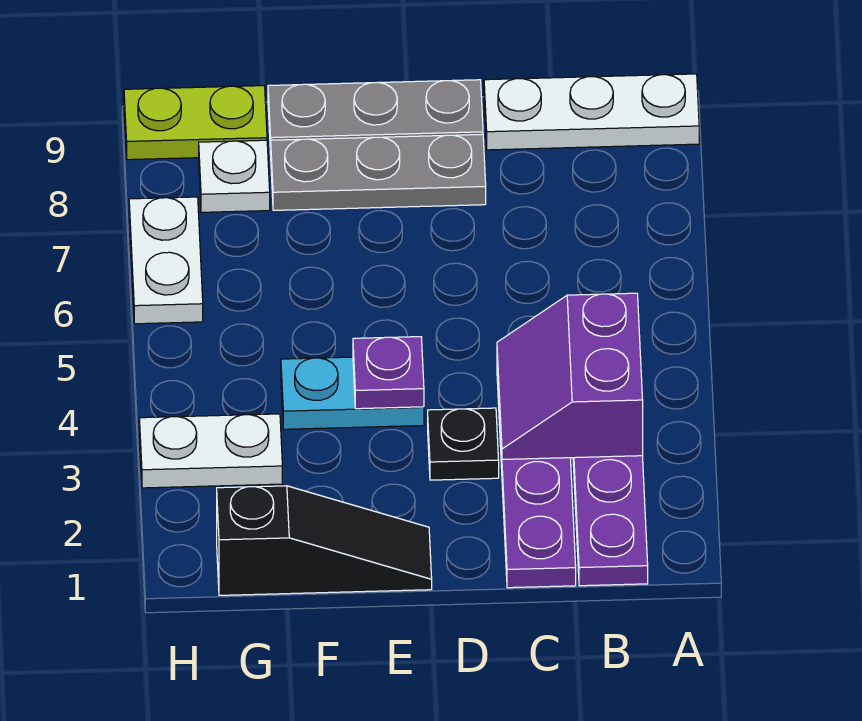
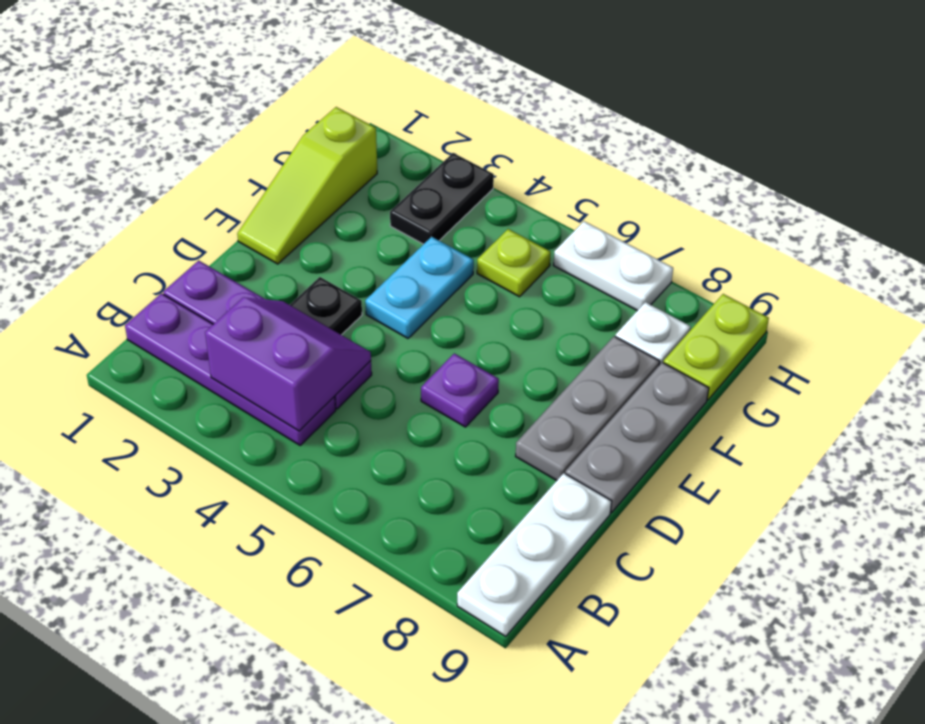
black slope E1:G1 level 1 top G -> lime slope E1:G1 level 1 top G
purple plate E4 level 2 -> purple plate D6 level 1
white plate G3:H3 level 1 -> black plate G3:H3 level 1
none -> lime plate G5 level 1

